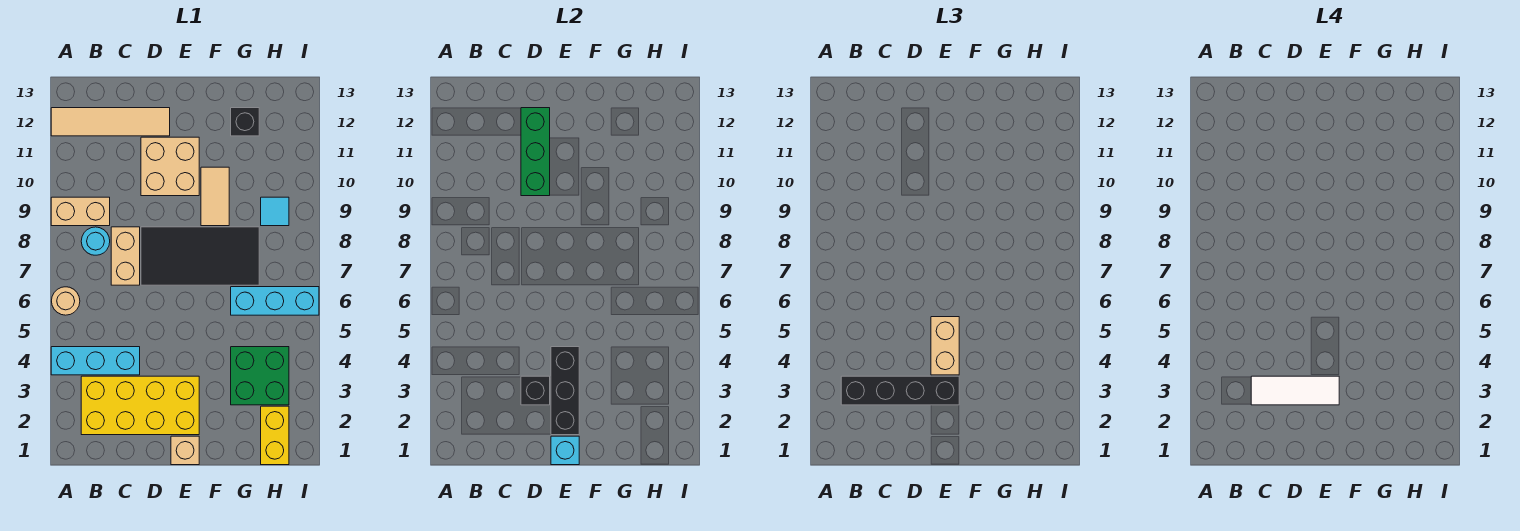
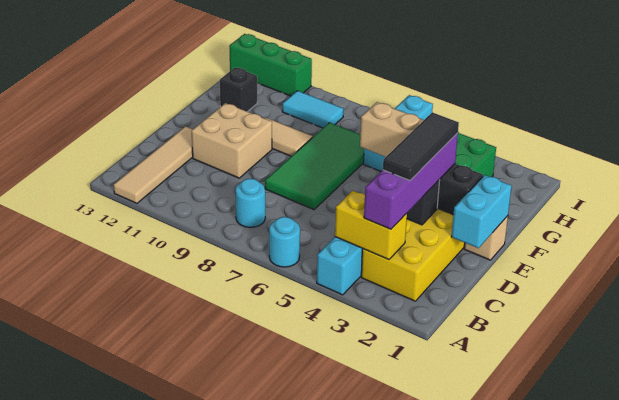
tan round brick A6 level 1 -> cyan round brick A6 level 1
tan brick A9:B9 level 1 -> none
black brick B3:E3 level 3 -> purple brick B3:E3 level 3
white tile C3:E3 level 4 -> black tile C3:E3 level 4
tan brick C7:C8 level 1 -> none
black tile D7:G8 level 1 -> green tile D7:G8 level 1
green brick D10:D12 level 2 -> green brick I11:I13 level 1
cyan brick E1 level 2 -> cyan brick D1:E1 level 2
yellow brick H1:H2 level 1 -> yellow brick B3:B4 level 2
cyan tile H9 level 1 -> cyan tile H9:H10 level 1

